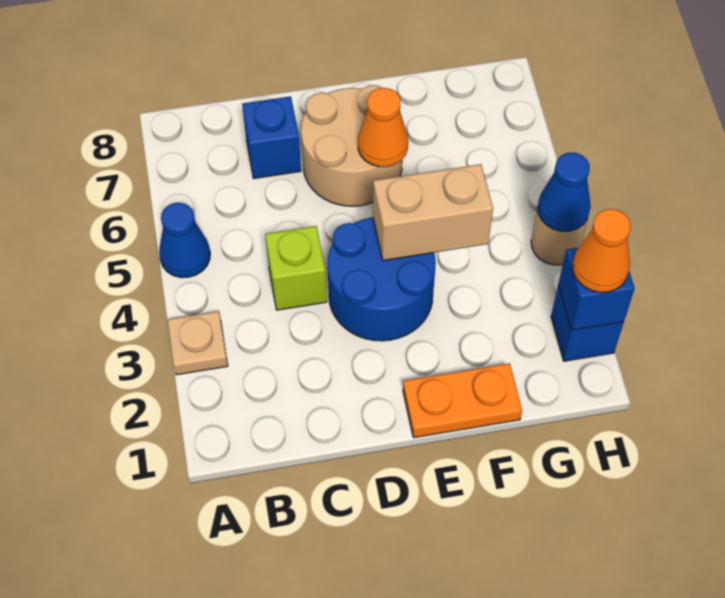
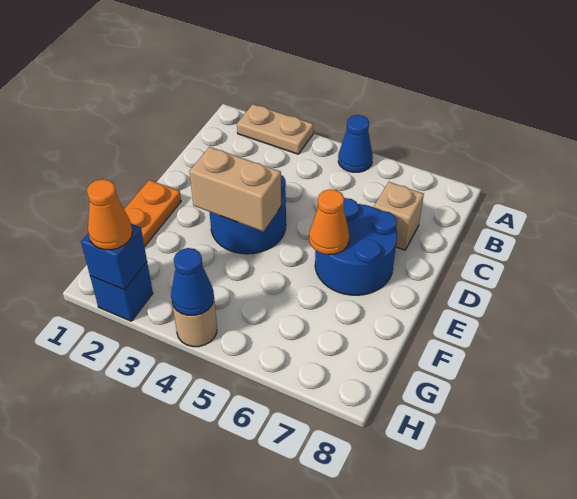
tan plate A3 level 1 -> tan plate A2:A3 level 1
lime brick C4 level 1 -> none
blue brick C7 level 1 -> tan brick C7 level 1
tan round brick D6:E7 level 1 -> blue round brick D6:E7 level 1
tan brick E4:F4 level 2 -> tan brick E3:E4 level 2

